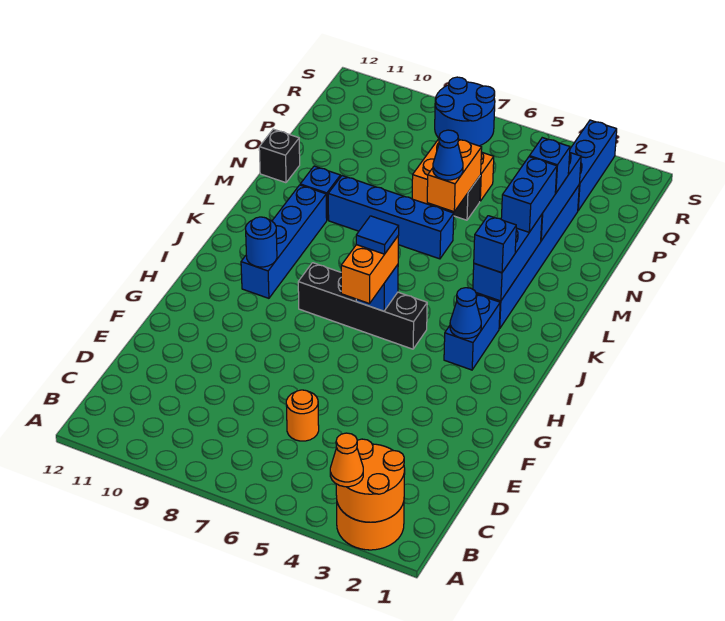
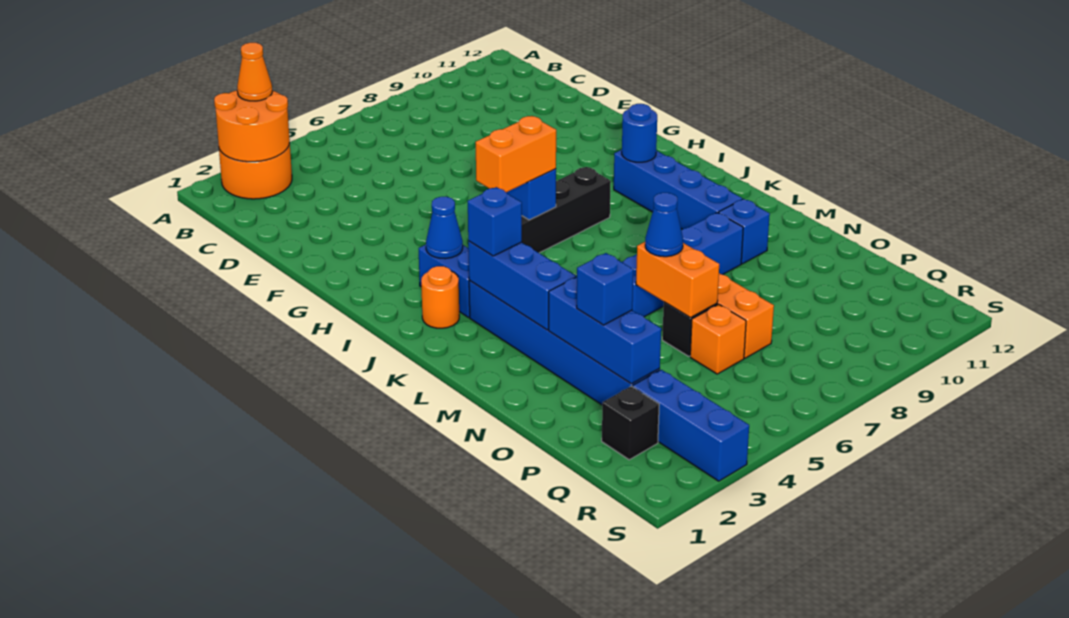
orange round brick D6 level 1 -> orange round brick J2 level 1
orange brick H6:I6 level 3 -> orange brick I5:I6 level 3
blue tile I6 level 4 -> none
blue brick M3:N3 level 3 -> none
black brick N12 level 1 -> black brick Q2 level 1
blue round brick R7:S8 level 1 -> none

